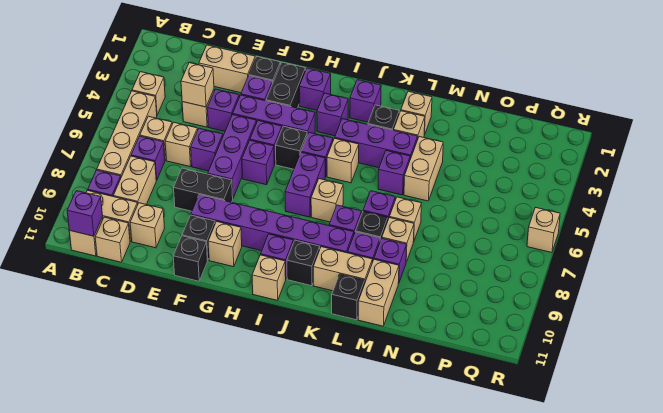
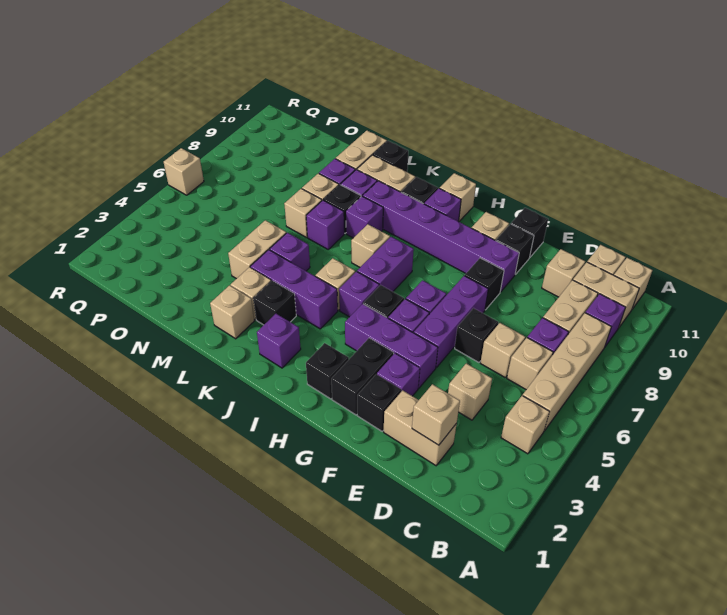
purple brick B11 level 2 -> none
tan brick D4 level 2 -> tan brick D2 level 2
purple brick E4 level 1 -> none
purple brick E6 level 1 -> black brick E6 level 1
black brick E8:F8 level 1 -> black brick F8 level 1
purple brick H2 level 1 -> black brick H2 level 1
purple brick I3 level 1 -> none

